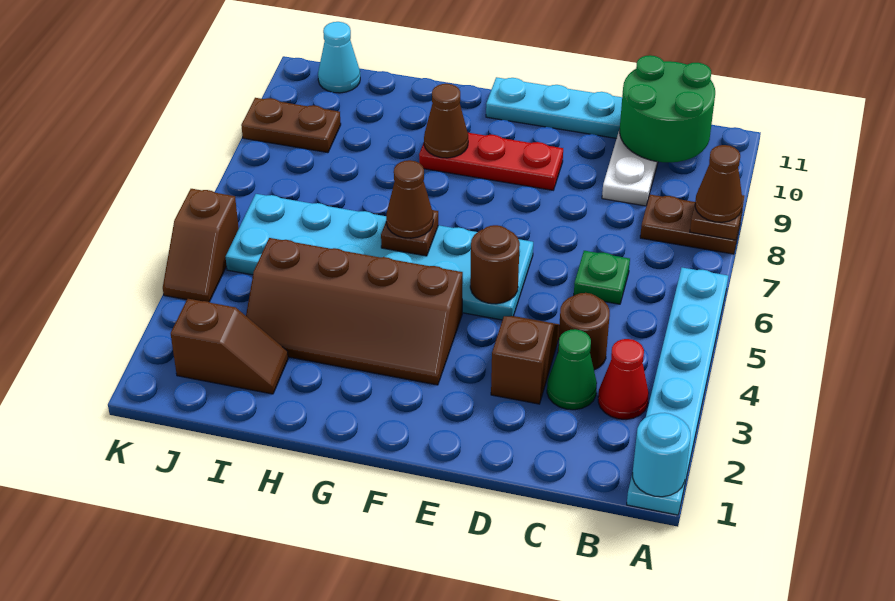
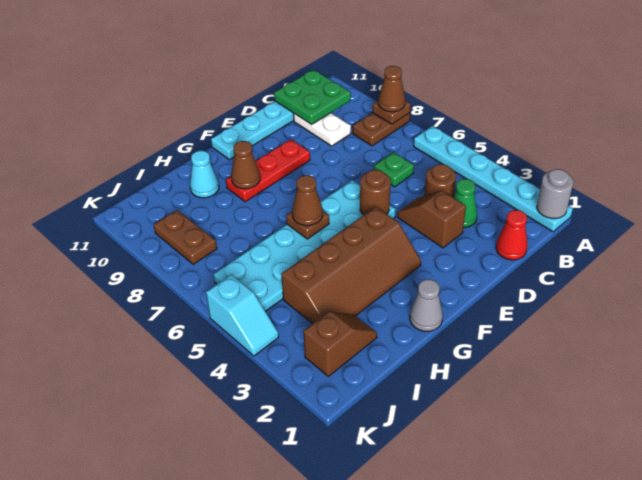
cyan round brick A1 level 2 -> grey round brick A1 level 2
red cone B3 level 1 -> red cone C1 level 1
green round brick B10:C11 level 2 -> green plate B10:C11 level 2
none -> grey cone G1 level 1
brown plate J9:K9 level 1 -> brown plate J8:J9 level 1
cyan cone J11 level 1 -> cyan cone H10 level 1
brown slope K4:K5 level 1 top 5 -> cyan slope K4:K5 level 1 top 5

